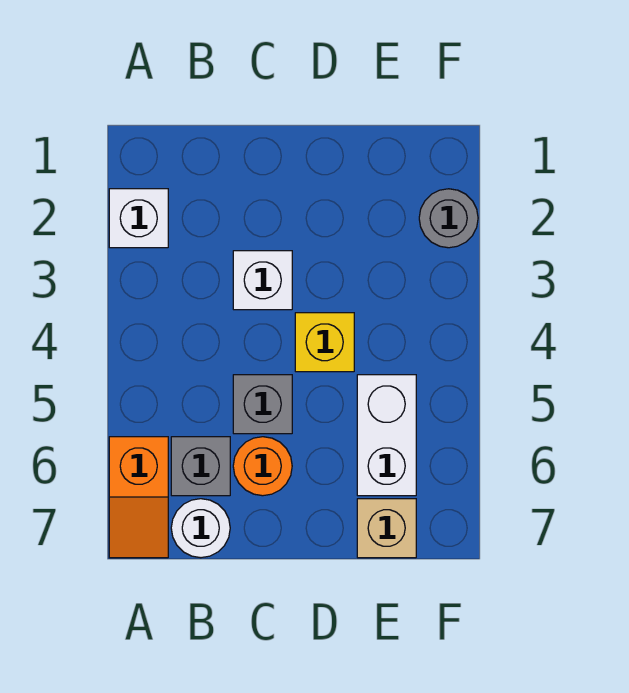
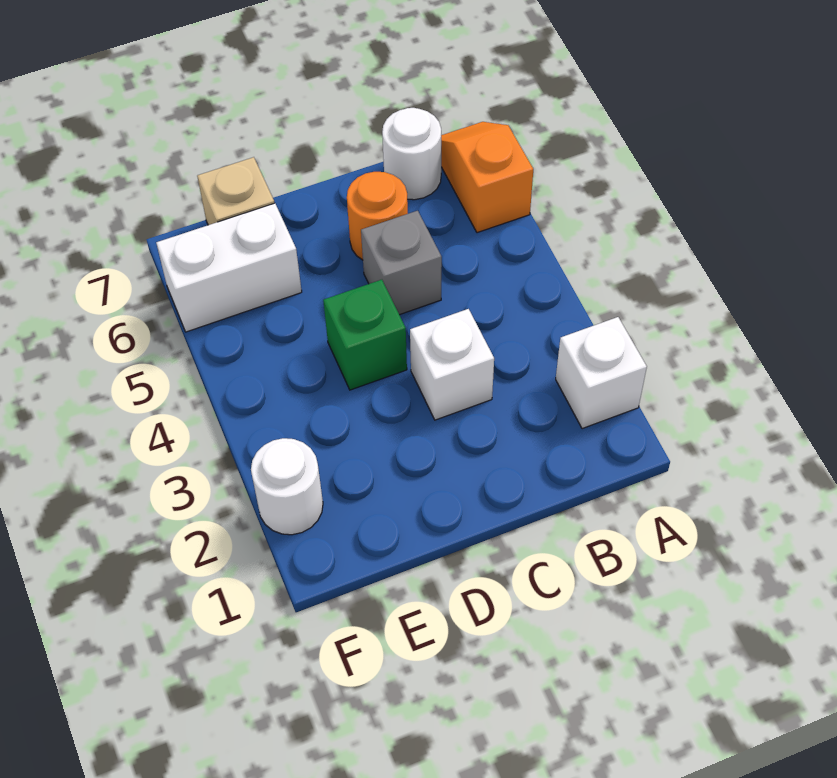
grey brick B6 level 1 -> none
yellow brick D4 level 1 -> green brick D4 level 1
white brick E5:E6 level 1 -> white brick E6:F6 level 1
grey round brick F2 level 1 -> white round brick F2 level 1

